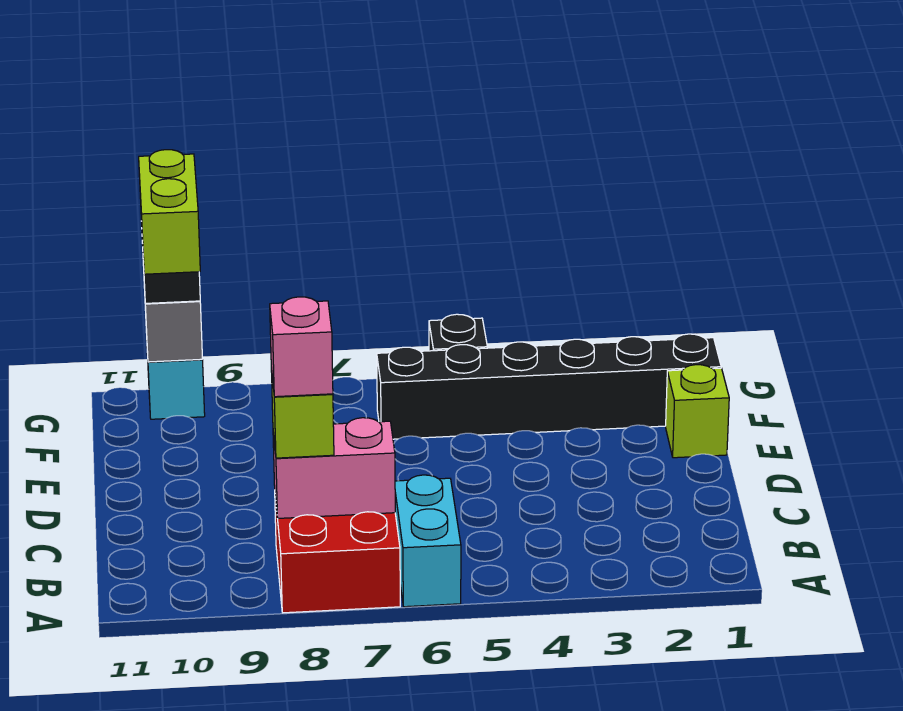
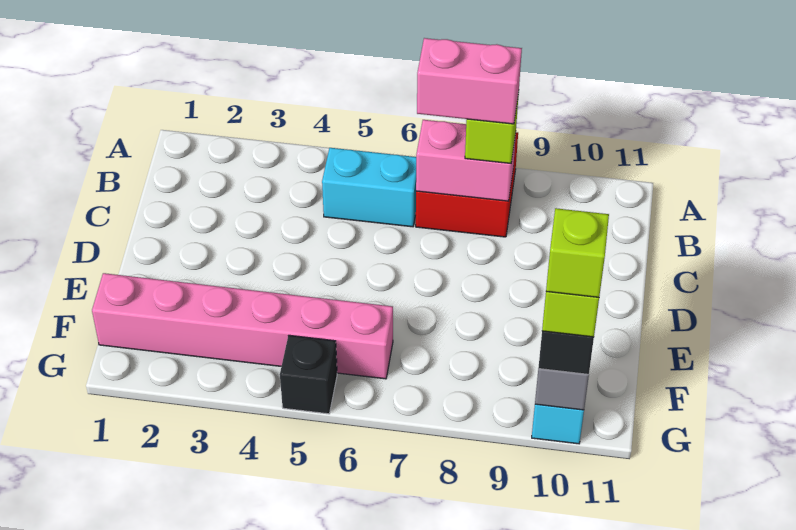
cyan brick A6:B6 level 1 -> cyan brick B5:B6 level 1
pink brick B8 level 4 -> pink brick B7:B8 level 4
lime brick E1 level 1 -> lime brick G10 level 5
black brick F1:F6 level 1 -> pink brick F1:F6 level 1

